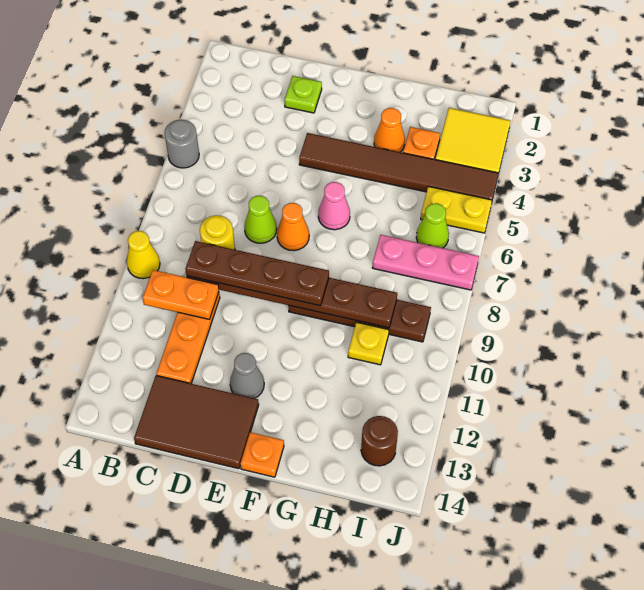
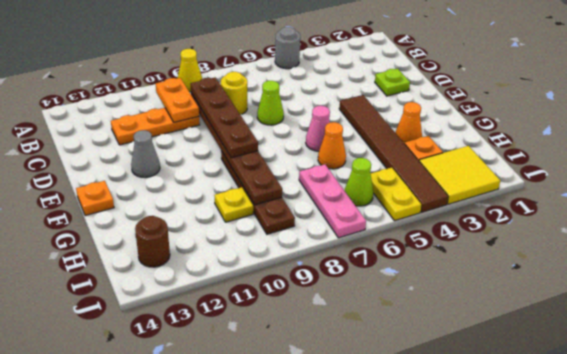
brown tile C13:E14 level 1 -> none
orange cone E7 level 1 -> orange cone G6 level 1

